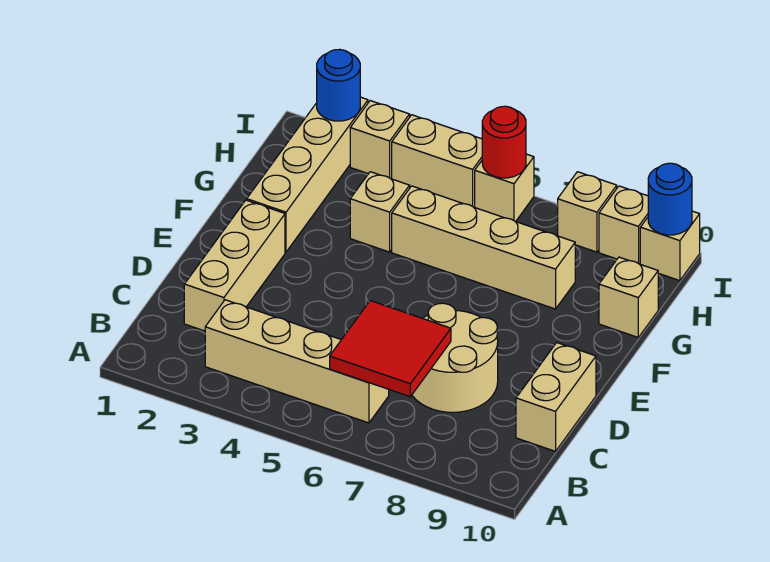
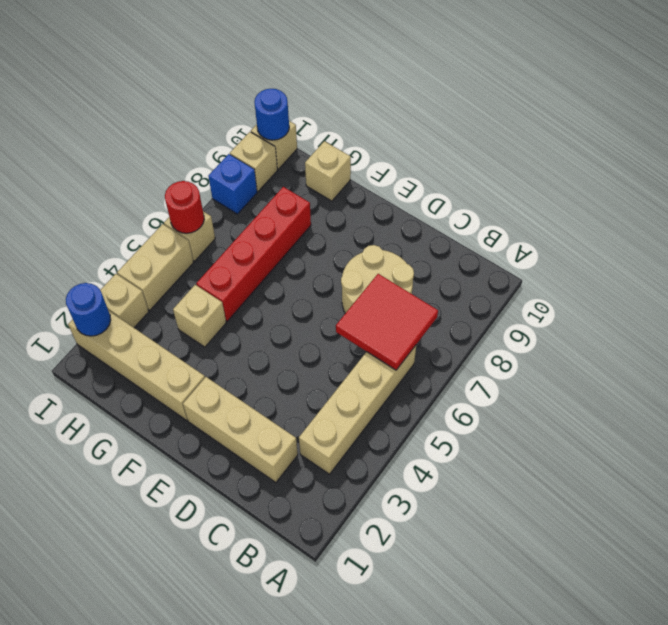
tan brick C10:D10 level 1 -> none
tan brick G5:G8 level 1 -> red brick G5:G8 level 1
tan brick I8 level 1 -> blue brick I8 level 1

